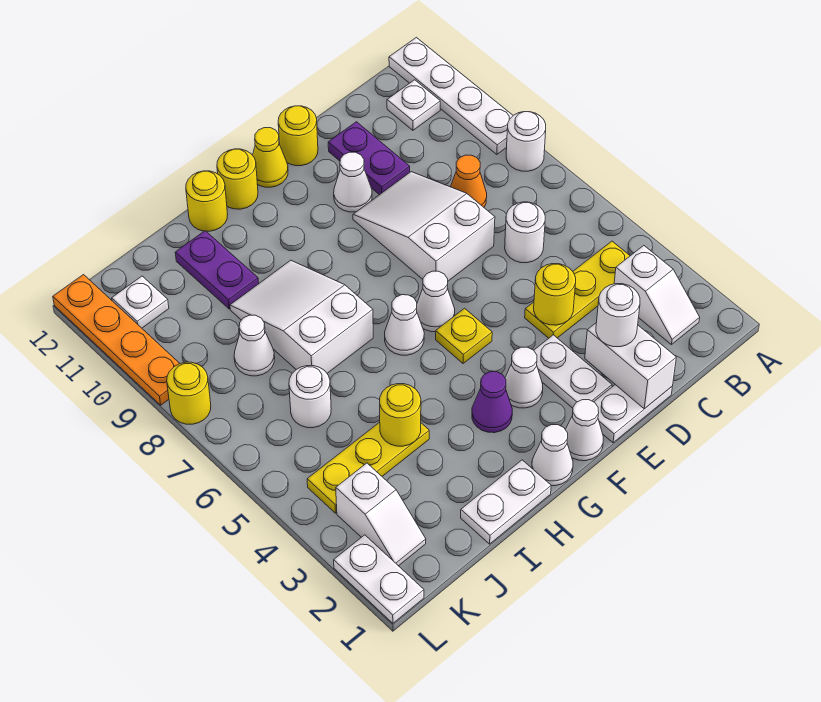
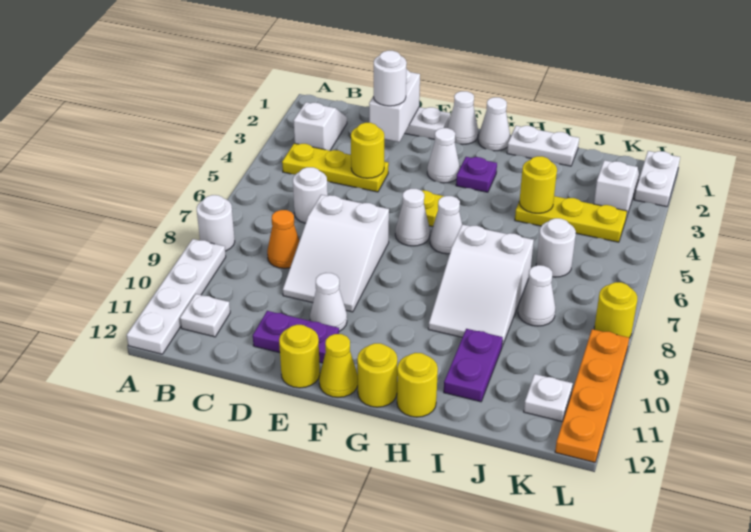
purple plate D10:D11 level 1 -> purple plate D11:E11 level 1
white plate E2:E3 level 1 -> none
purple cone G3 level 1 -> purple plate G3 level 1

